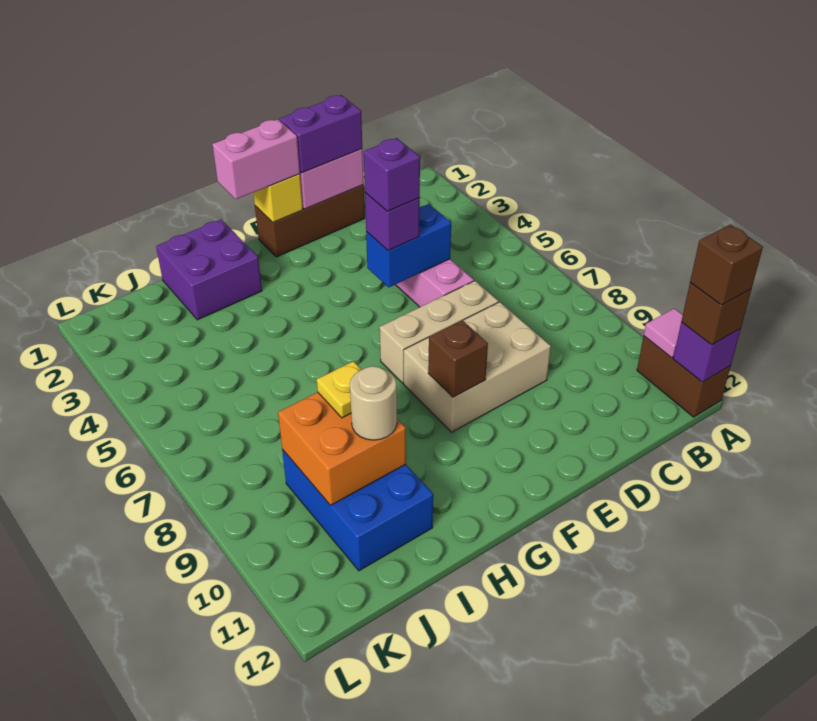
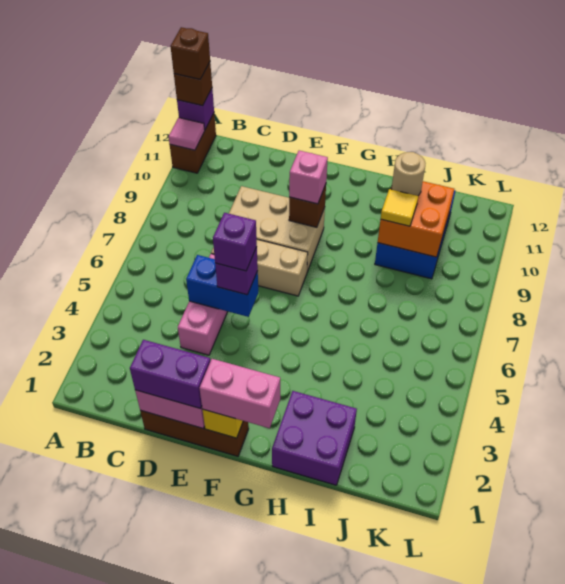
none -> pink brick F9 level 3
yellow plate I9 level 3 -> yellow tile I9 level 3

